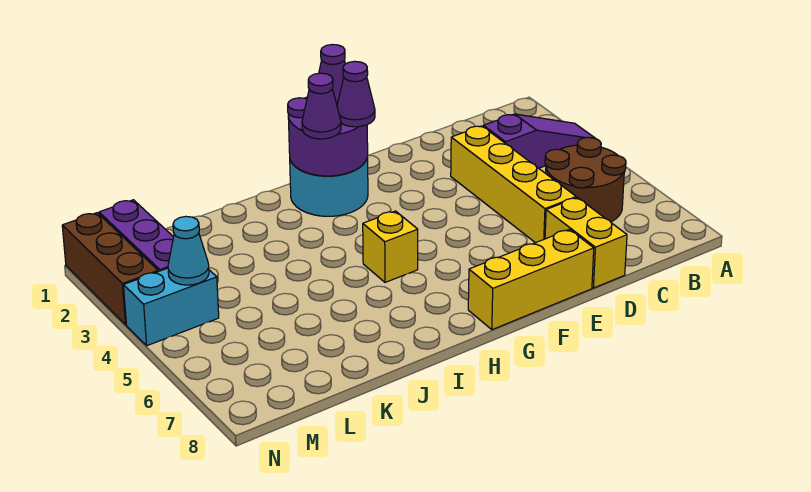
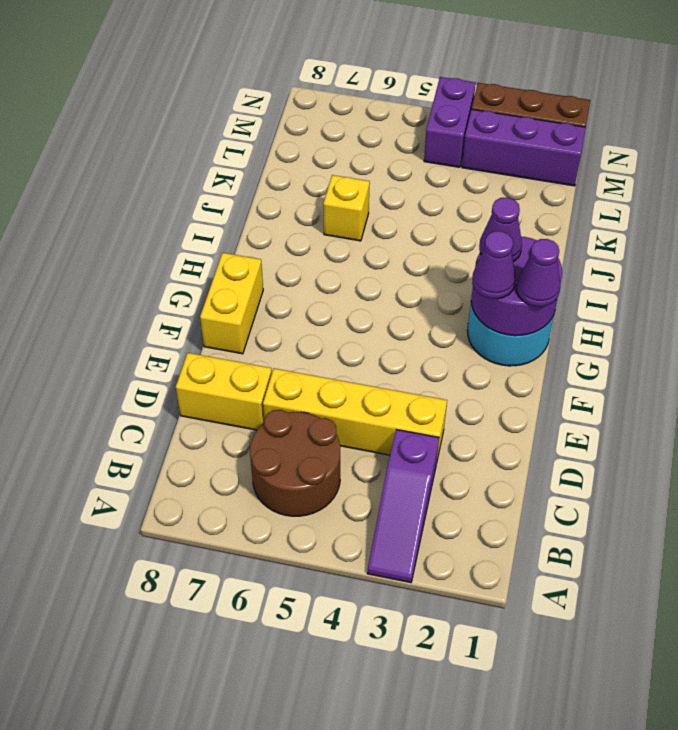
yellow brick E8:G8 level 1 -> yellow brick F8:G8 level 1
yellow brick H5 level 1 -> yellow brick J6 level 1
cyan brick M4:N4 level 1 -> purple brick M4:N4 level 1
cyan cone M4 level 2 -> none

